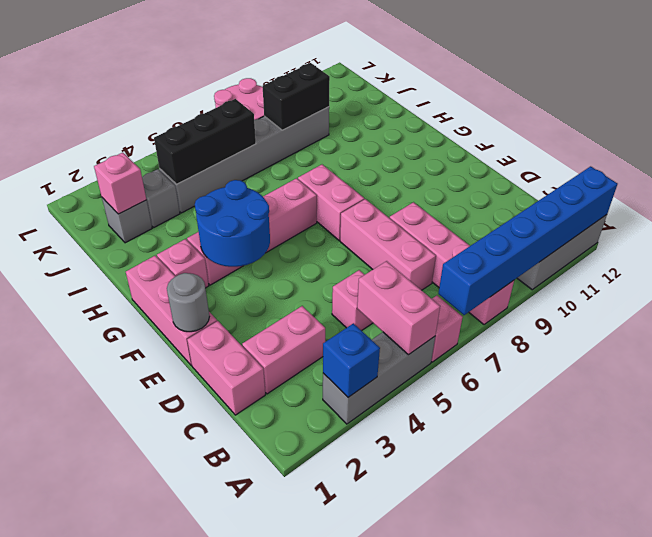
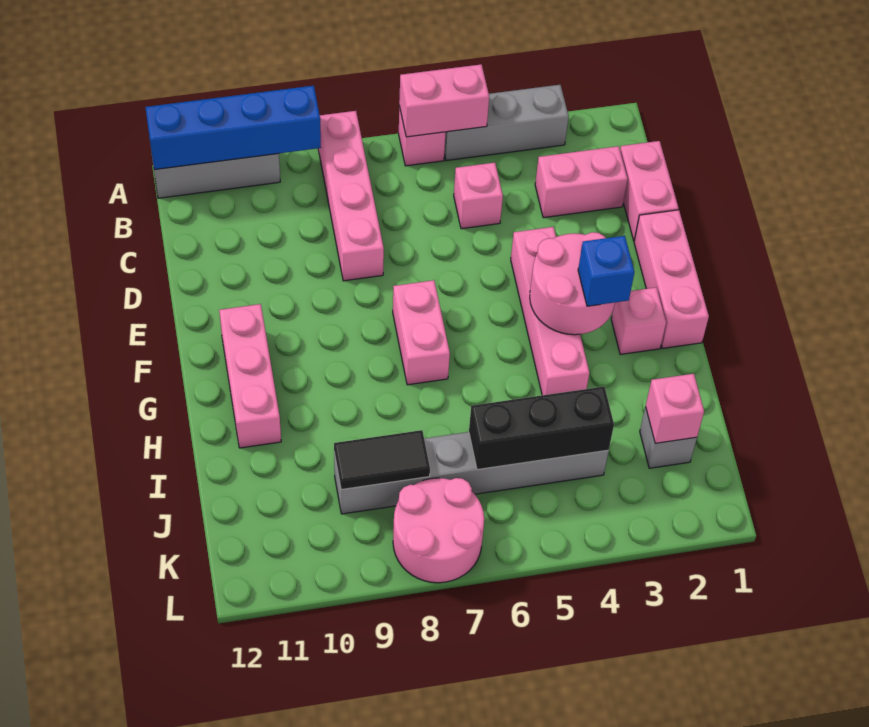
blue brick A3 level 2 -> blue brick G3 level 3
pink brick A5:B5 level 2 -> pink brick A5:A6 level 2
blue brick A7:A12 level 2 -> blue brick A9:A12 level 2
pink brick C7:E7 level 1 -> pink brick F11:H11 level 1
grey round brick E1 level 2 -> none
blue round brick F3:G4 level 2 -> pink round brick F3:G4 level 2
pink brick G3:G6 level 1 -> pink brick E4:H4 level 1
grey brick J3 level 1 -> none
black brick J8:J9 level 2 -> black tile J8:J9 level 2

